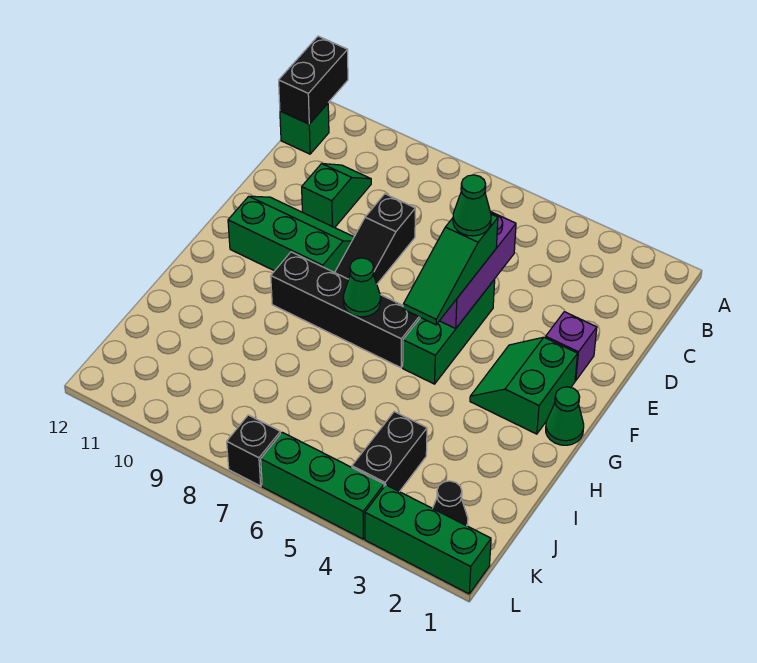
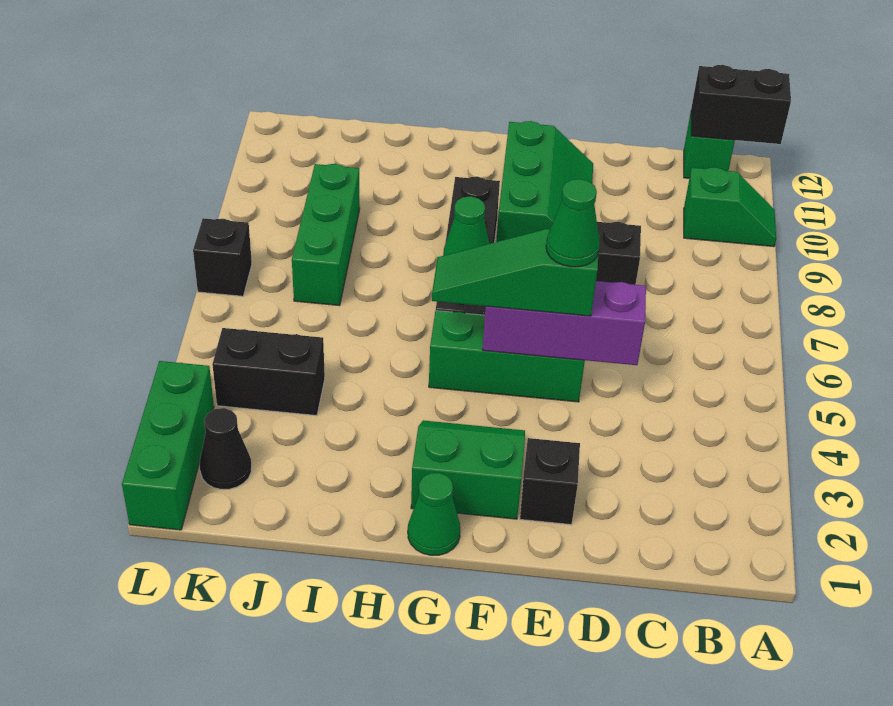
green slope C10:D10 level 1 top D -> green slope A10:B10 level 1 top B
purple brick E2 level 1 -> black brick E2 level 1
green brick L4:L6 level 1 -> green brick J7:J9 level 1

